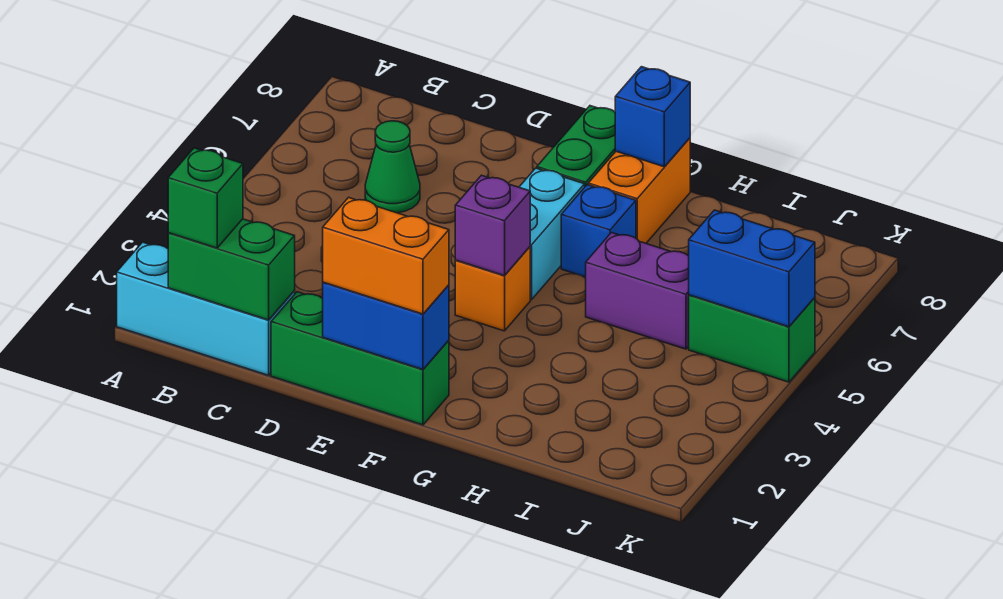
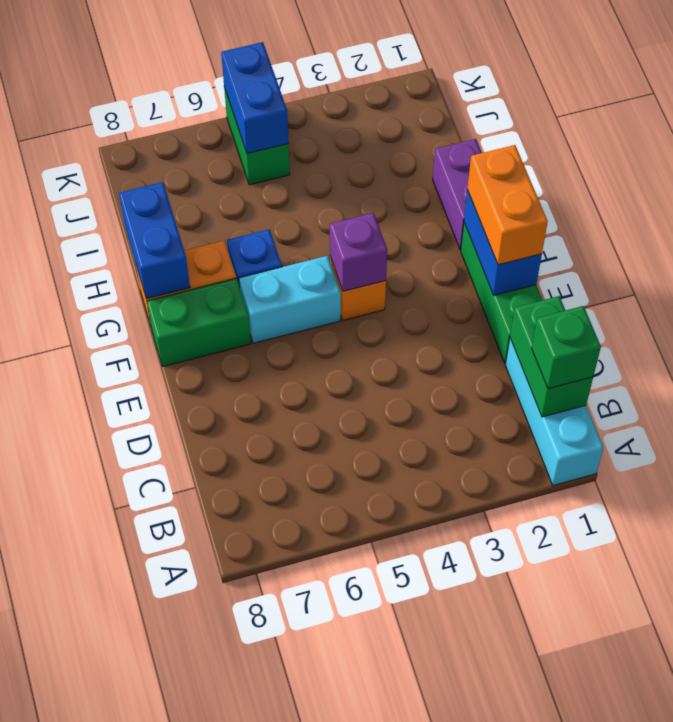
green cone C6 level 1 -> none
blue brick G8 level 2 -> blue brick G8:H8 level 2
purple brick H5:I5 level 1 -> purple brick G1:H1 level 1

